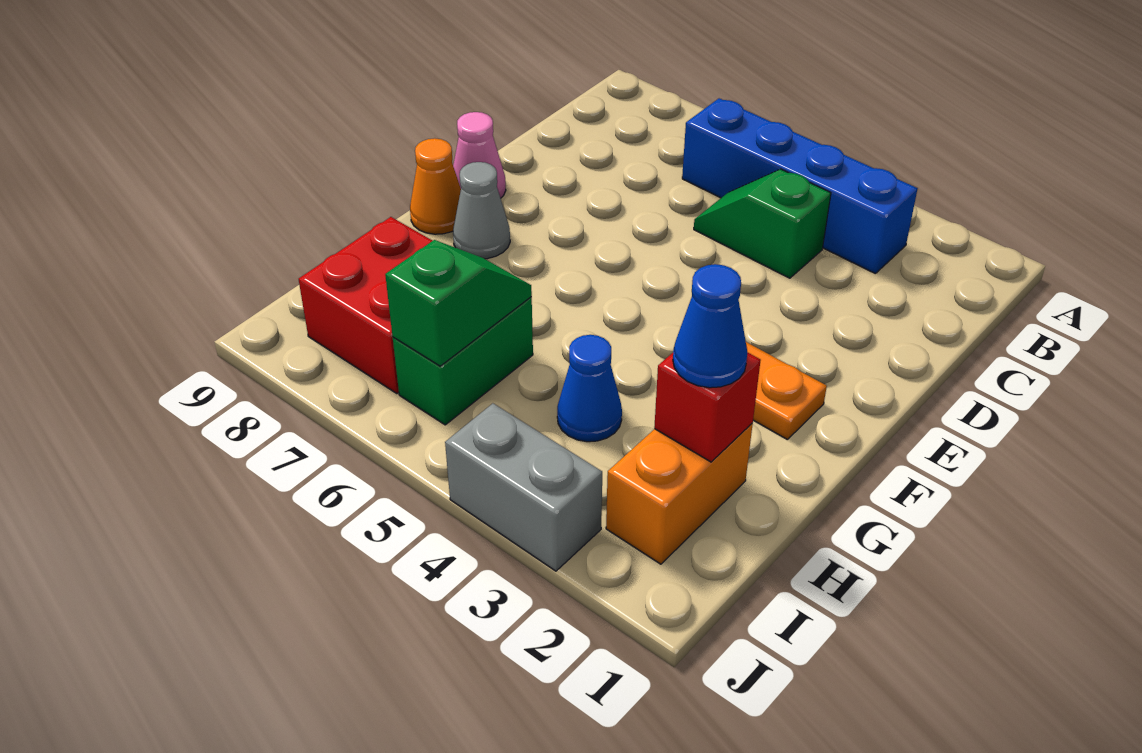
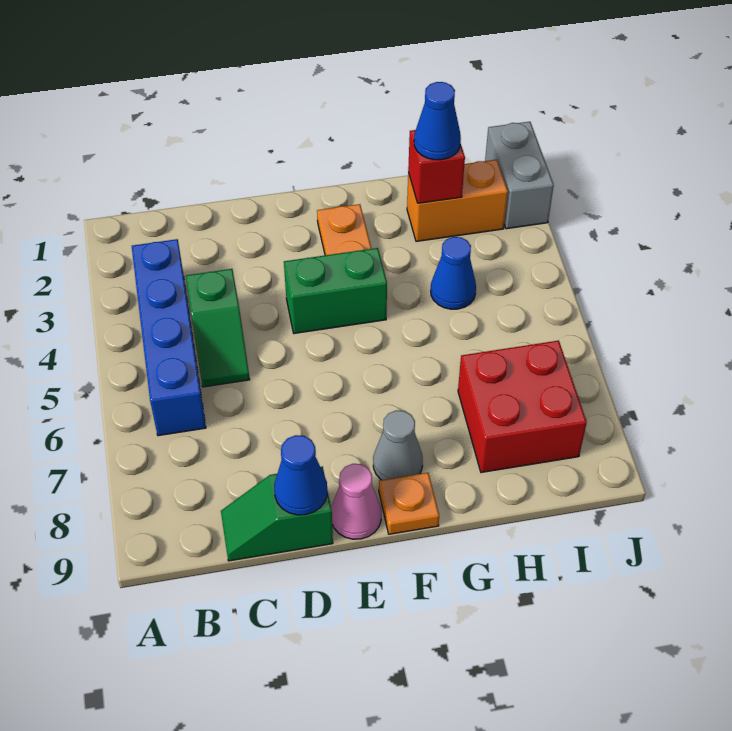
none -> blue cone D9 level 2
orange cone F9 level 1 -> orange plate F9 level 1
green brick H6:I6 level 1 -> green brick E4:F4 level 1
green slope H6:I6 level 2 top I -> green slope C9:D9 level 1 top D
grey brick J3:J4 level 1 -> grey brick J1:J2 level 1

